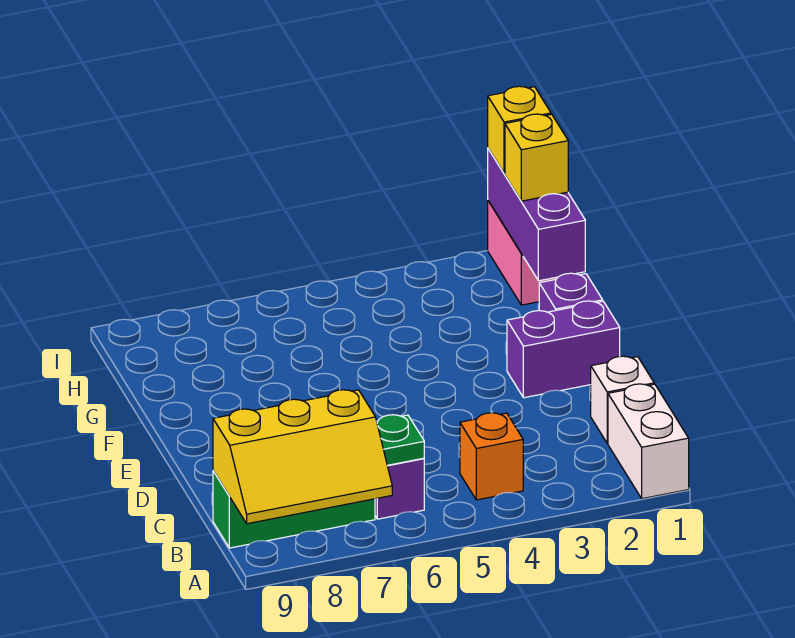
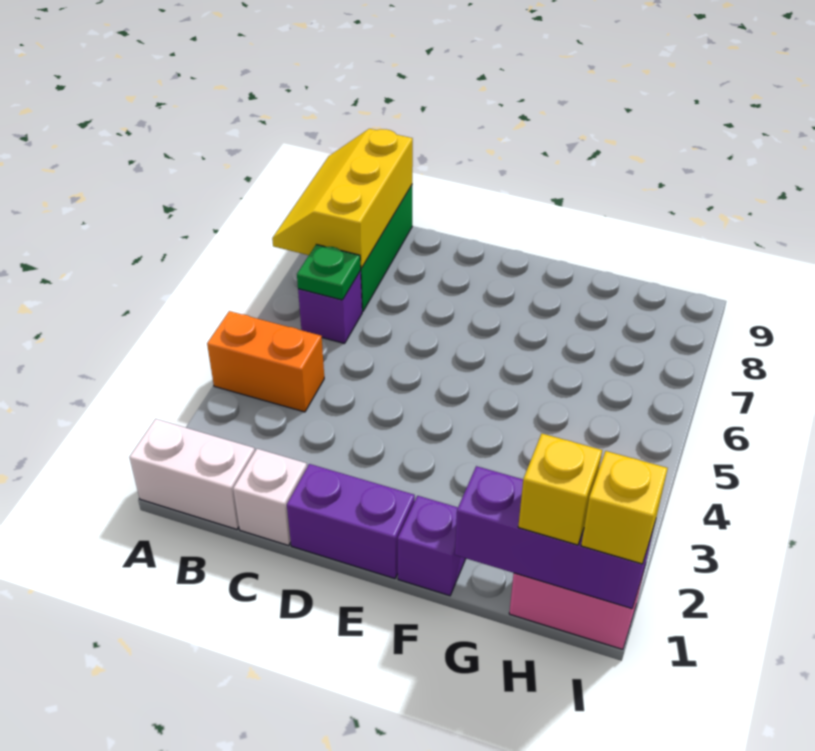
orange brick B4 level 1 -> orange brick A4:B4 level 1
purple brick E1:E2 level 1 -> purple brick D1:E1 level 1

